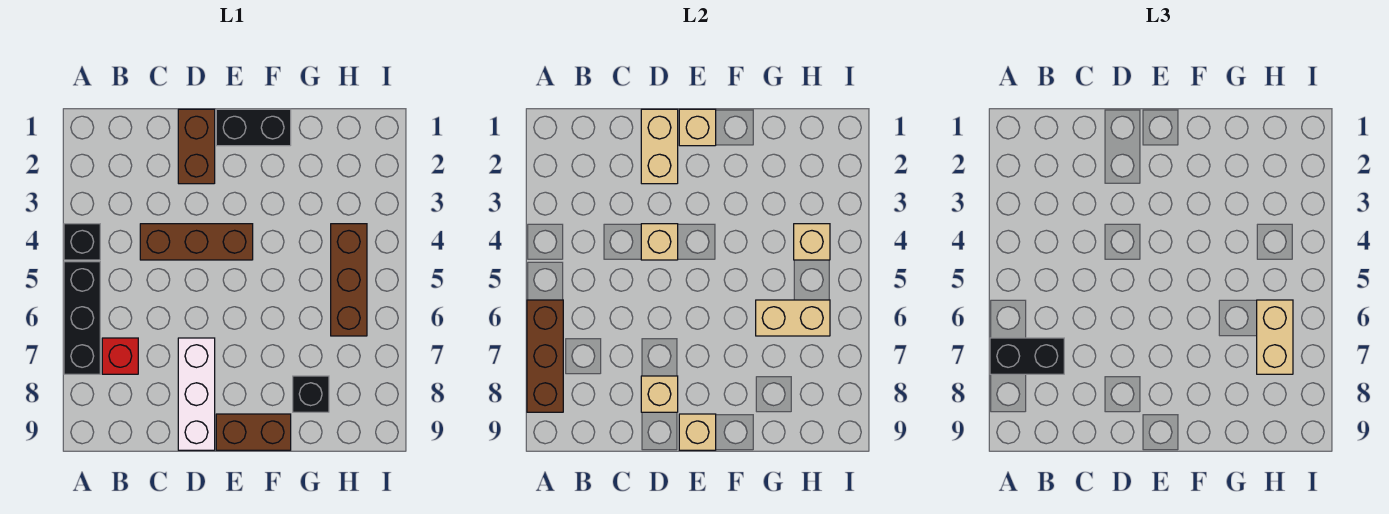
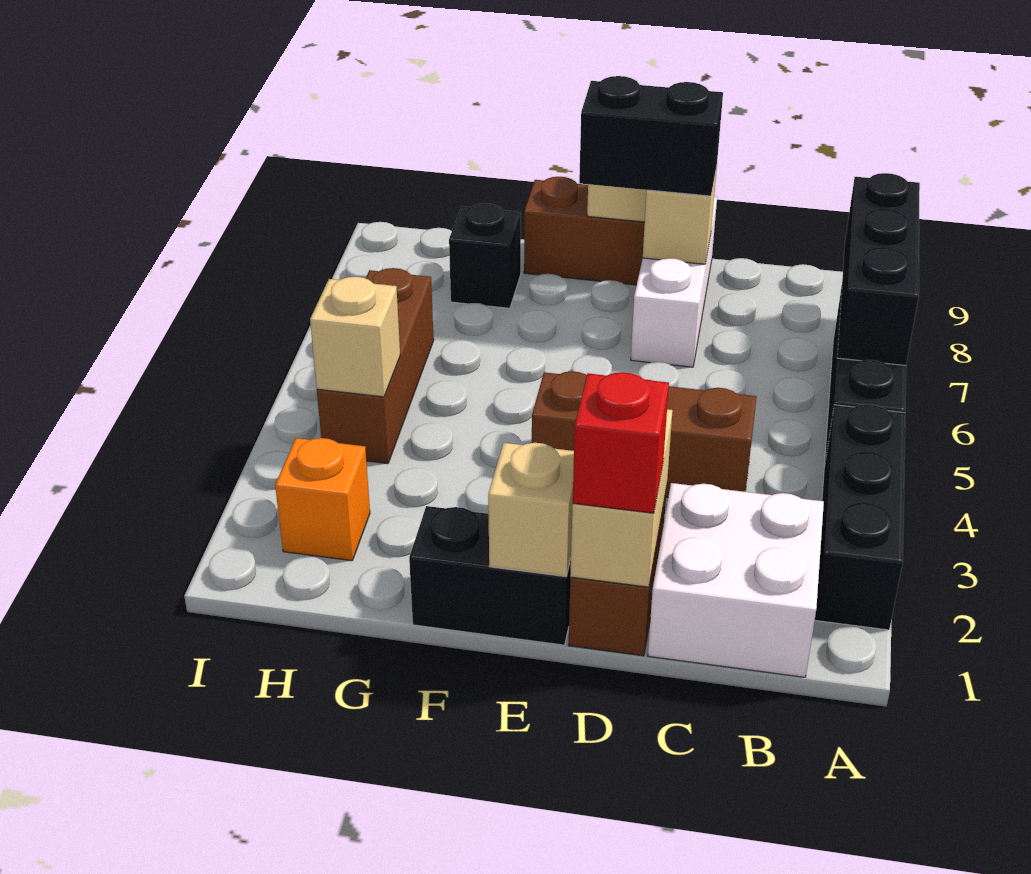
black brick A4 level 1 -> black brick A2:A4 level 1
brown brick A6:A8 level 2 -> black brick A6:A8 level 2
black brick A7:B7 level 3 -> black brick D8:E8 level 3
none -> white brick B1:C2 level 1
red brick B7 level 1 -> red brick D1 level 3
tan brick D4 level 2 -> none
tan brick G6:H6 level 2 -> none
none -> orange brick H2 level 1
tan brick H6:H7 level 3 -> none

